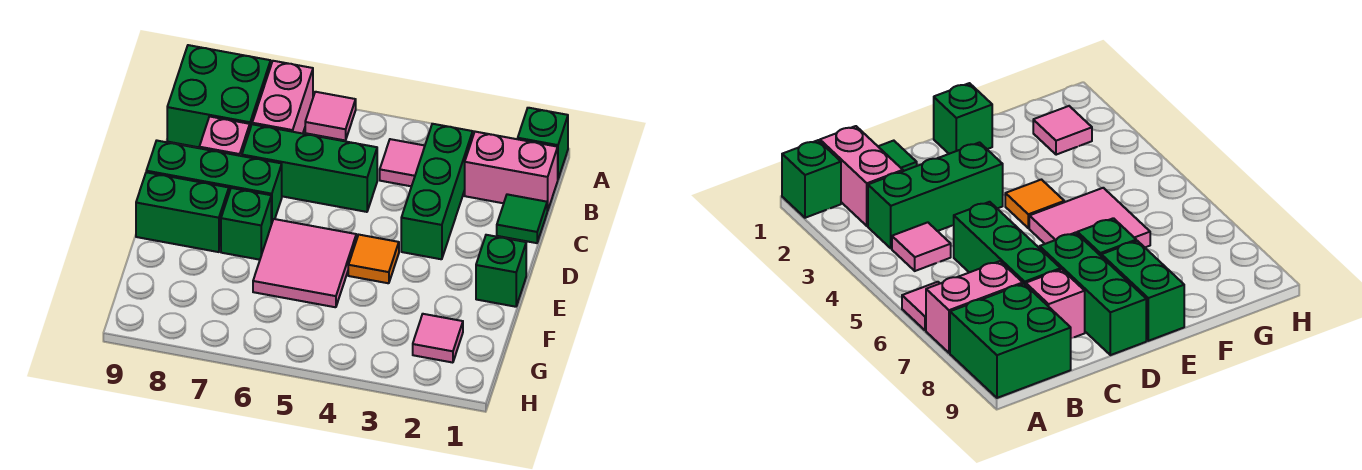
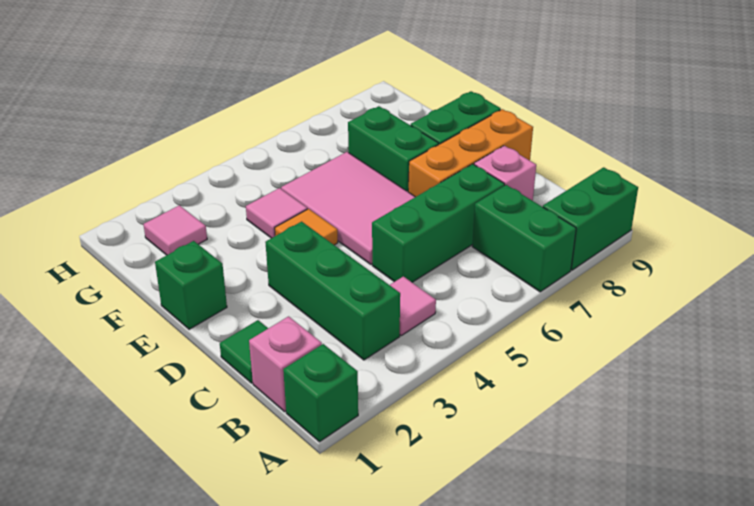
pink tile A6 level 1 -> pink tile F4 level 1
pink brick A7:B7 level 1 -> green brick A7:B7 level 1
green brick A8:B9 level 1 -> green brick A8:A9 level 1
pink brick B1:B2 level 1 -> pink brick B1 level 1
green brick D7:D9 level 1 -> orange brick D7:D9 level 1
pink tile E5:F6 level 1 -> pink tile D5:F6 level 1
green brick E7 level 1 -> green brick E7:F7 level 1

